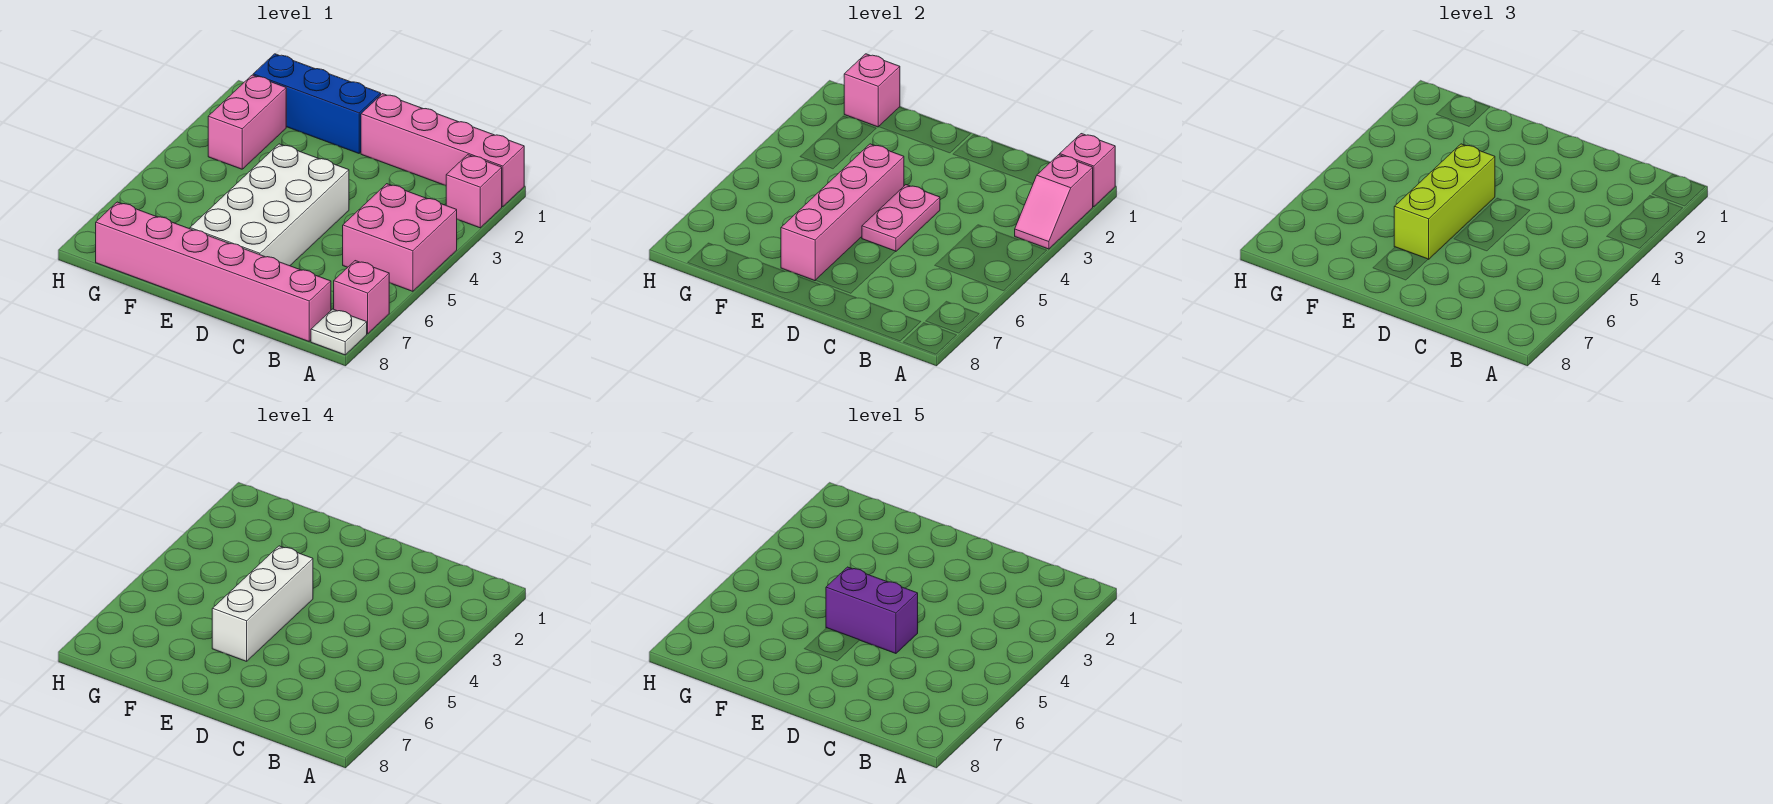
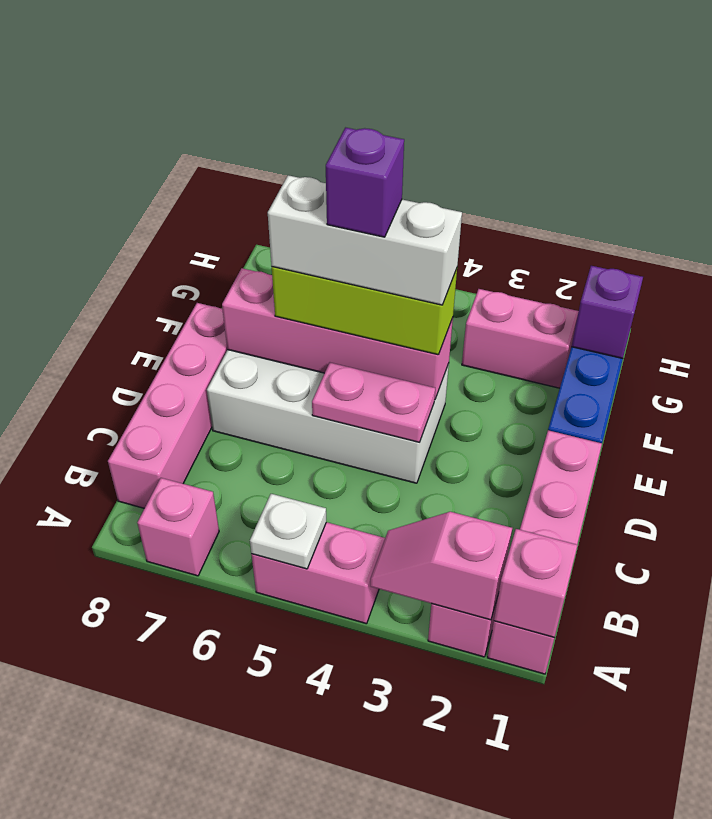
pink brick A4:B5 level 1 -> pink brick A4:A5 level 1
white plate A8 level 1 -> white plate A5 level 2
pink brick B8:G8 level 1 -> pink brick B8:E8 level 1
purple brick D5:E5 level 5 -> purple brick E5 level 5
pink brick G1 level 2 -> purple brick G1 level 2

